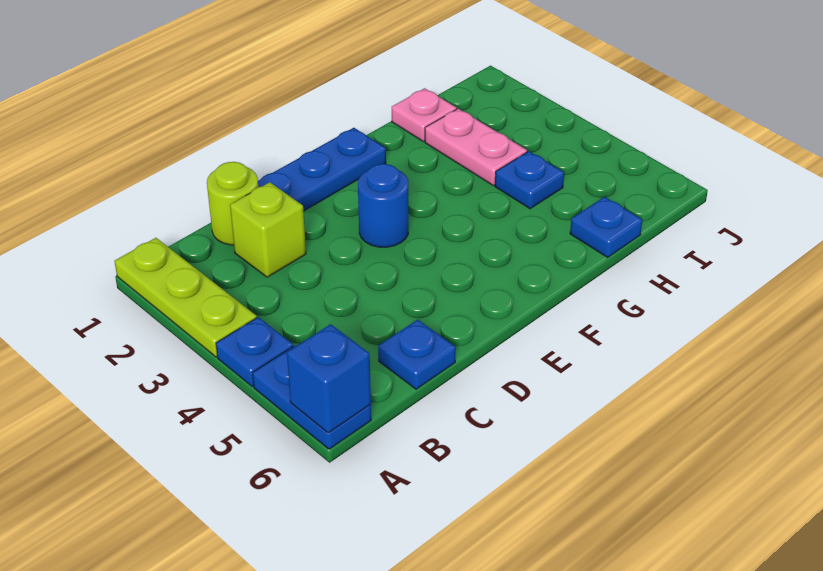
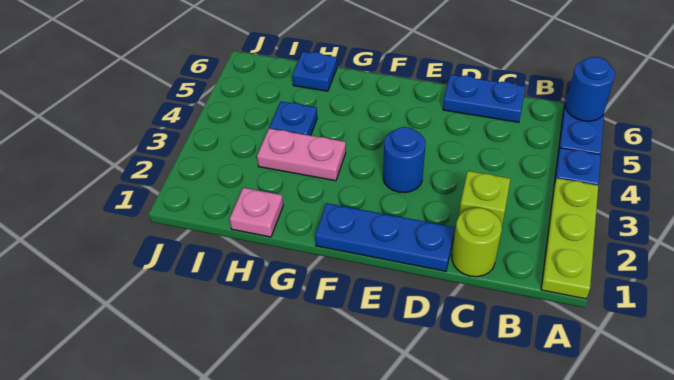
blue brick A6 level 2 -> blue round brick A6 level 2
blue plate C6 level 1 -> blue plate C6:D6 level 1
pink plate H2:H3 level 1 -> pink plate G3:H3 level 1

